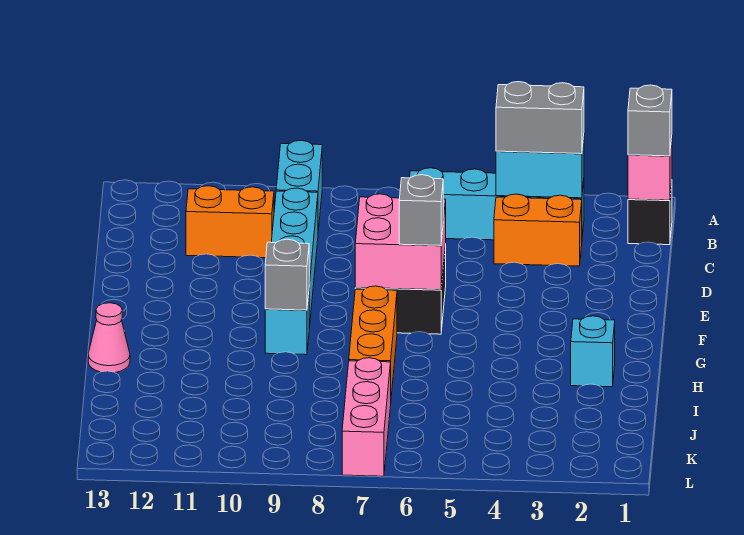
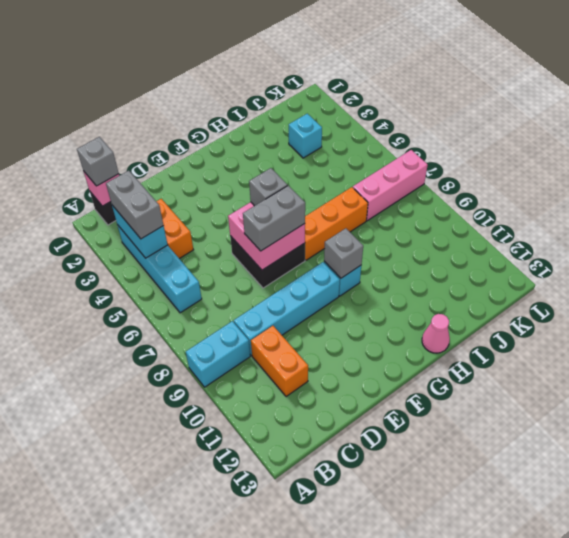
none -> grey brick E7:F7 level 3
cyan brick H2 level 1 -> cyan brick J3 level 1

